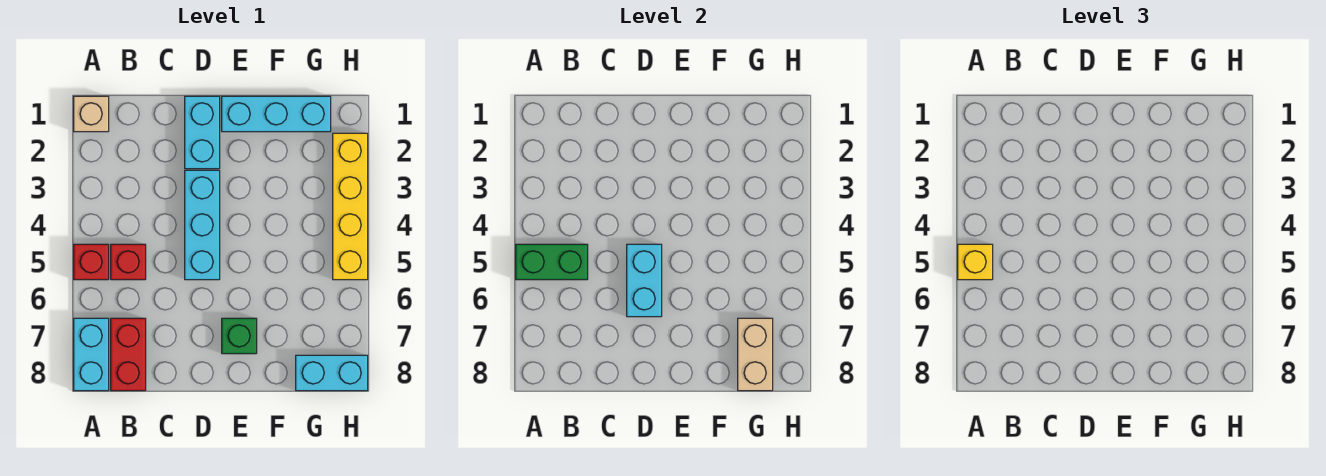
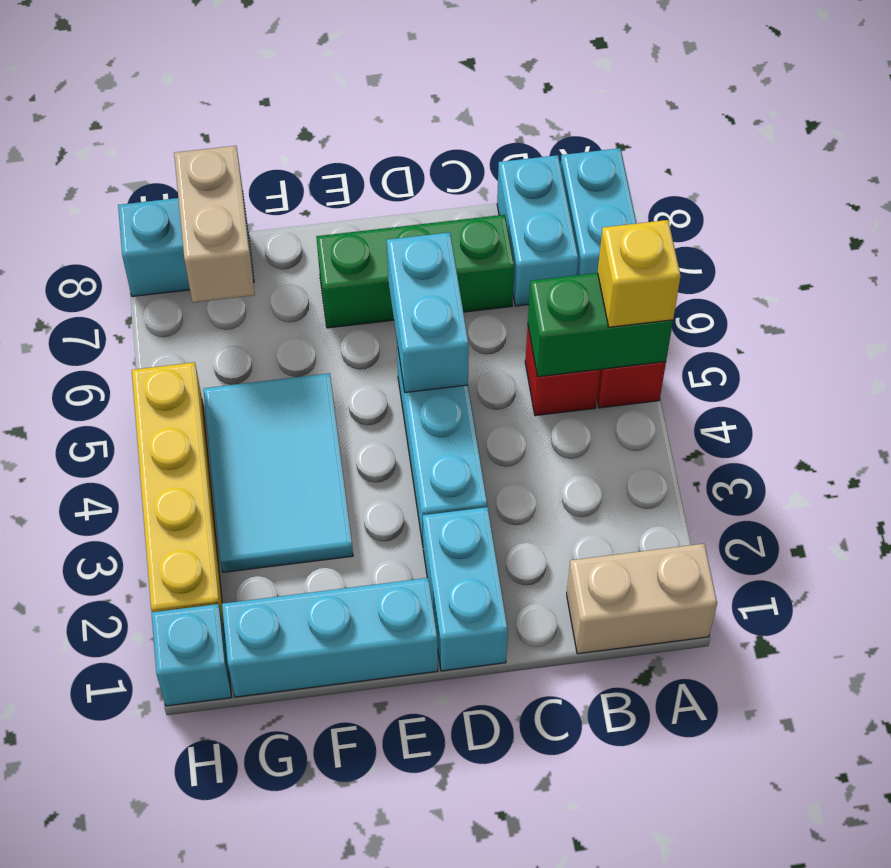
tan brick A1 level 1 -> tan brick A1:B1 level 1
red brick B7:B8 level 1 -> cyan brick B7:B8 level 1
green brick E7 level 1 -> green brick C7:E7 level 1
none -> cyan tile F3:G5 level 1
none -> cyan brick H1 level 1

